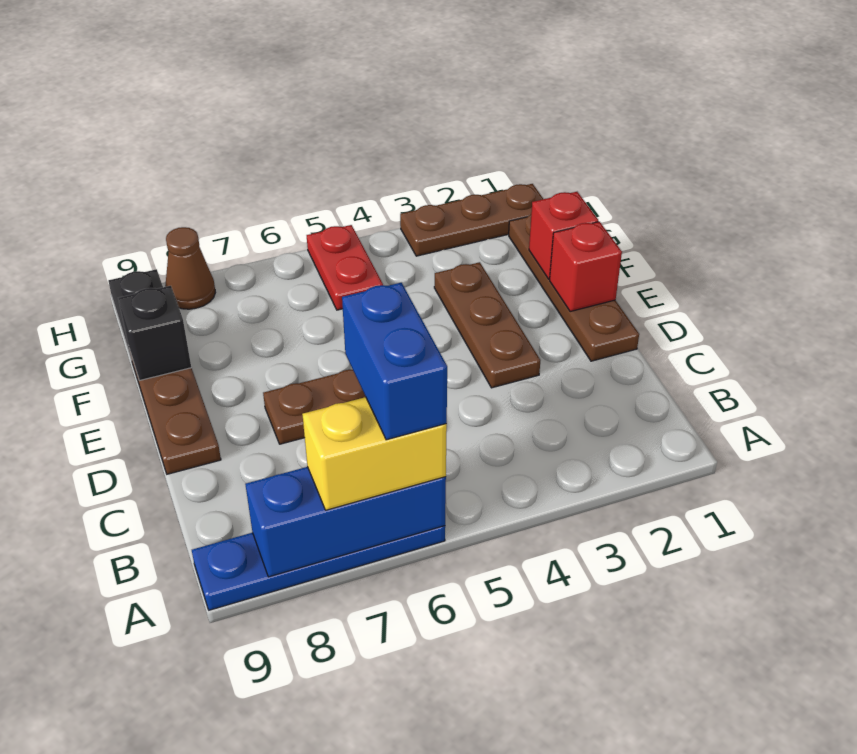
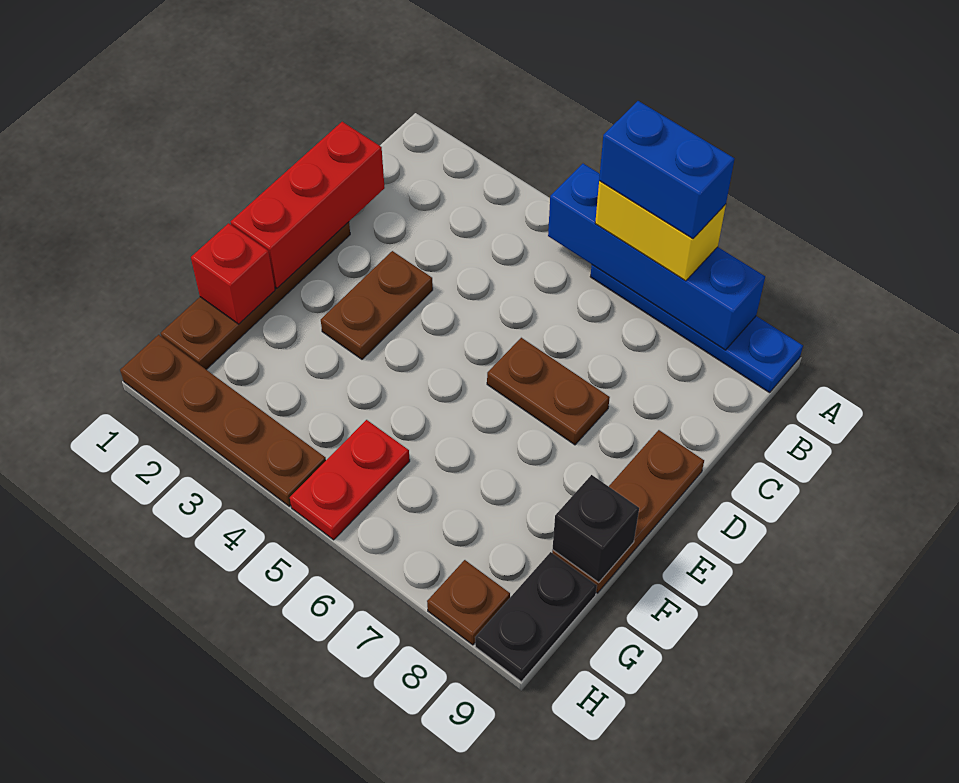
blue brick A6:A8 level 2 -> blue brick A5:A8 level 2
blue brick A6:B6 level 4 -> blue brick A6:A7 level 4
brown plate D3:F3 level 1 -> brown plate D3:E3 level 1
red brick E1 level 2 -> red brick C1:E1 level 2
brown plate H1:H3 level 1 -> brown plate H1:H4 level 1
brown cone H8 level 1 -> brown plate H8 level 1

